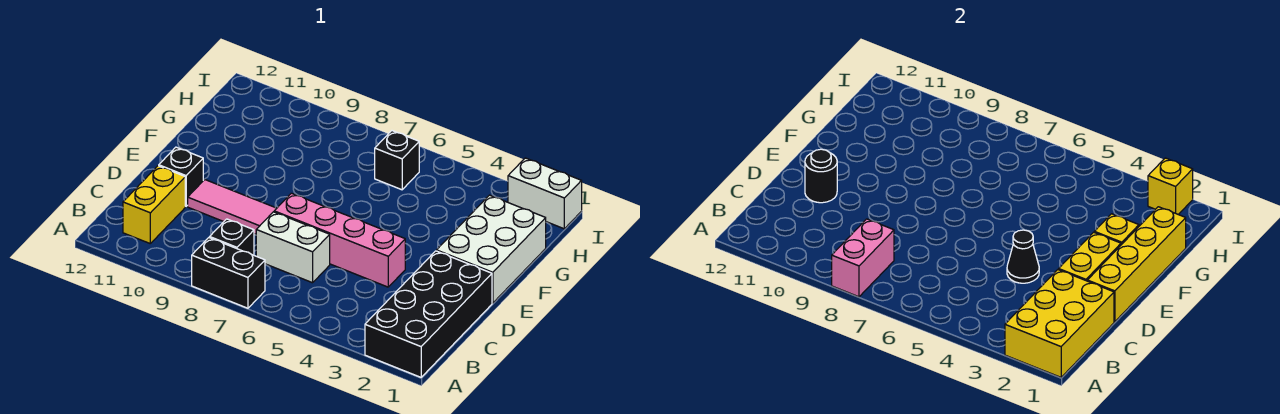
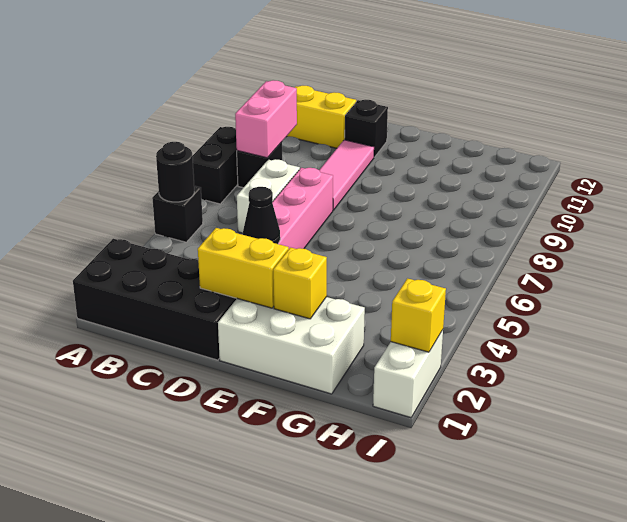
yellow brick A1:C2 level 2 -> none
pink brick A8:B8 level 2 -> pink brick B8:B9 level 2
yellow brick D1:G1 level 2 -> none
black round brick D11 level 2 -> black round brick A5 level 2
black brick H6 level 1 -> black brick A5 level 1

